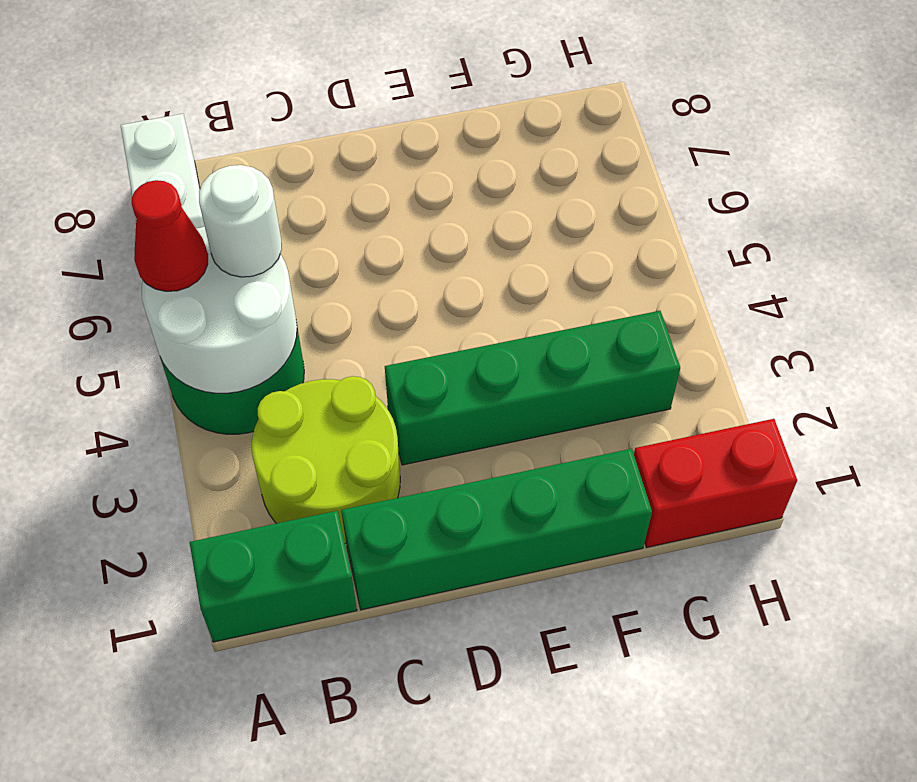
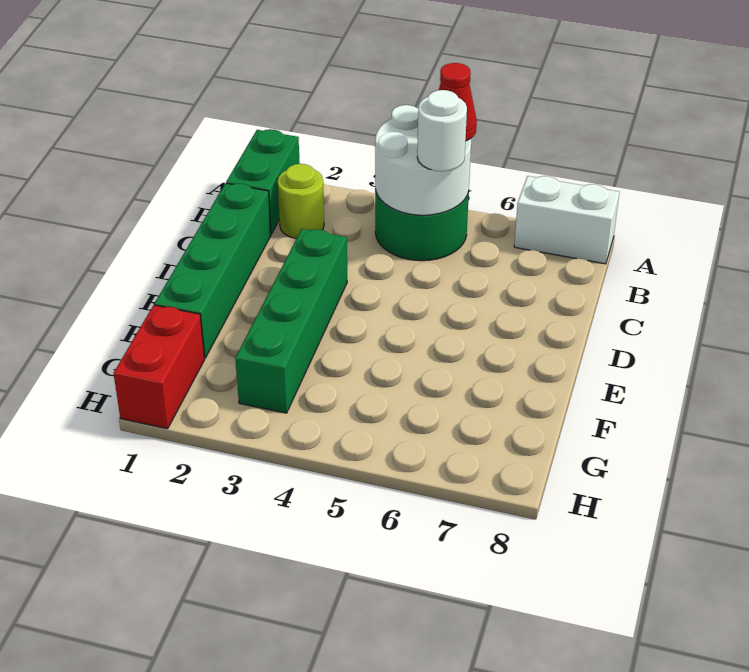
lime round brick B2:C3 level 1 -> lime round brick B2 level 1

